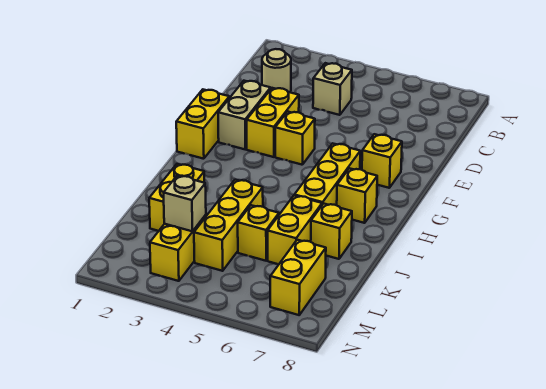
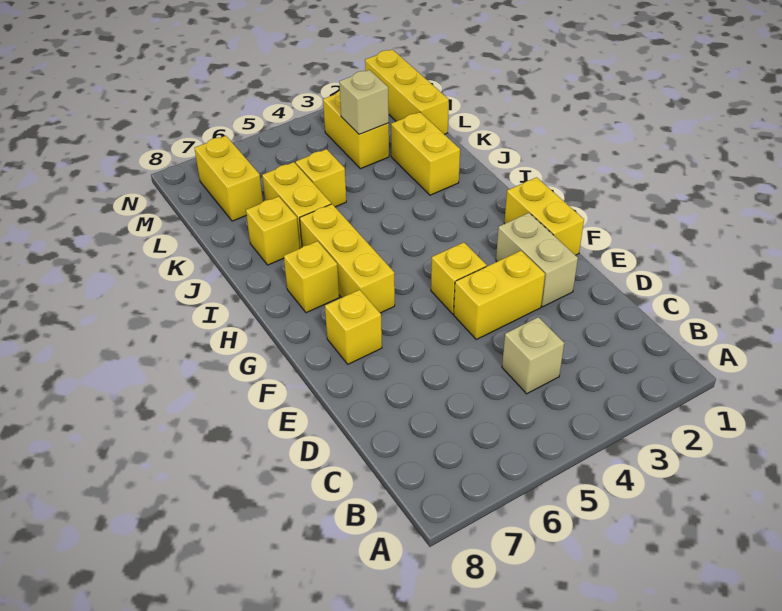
tan round brick C2 level 1 -> none
yellow brick E3:F3 level 1 -> yellow brick E3:E4 level 1
yellow brick J4:L4 level 1 -> yellow brick L1:N1 level 1

